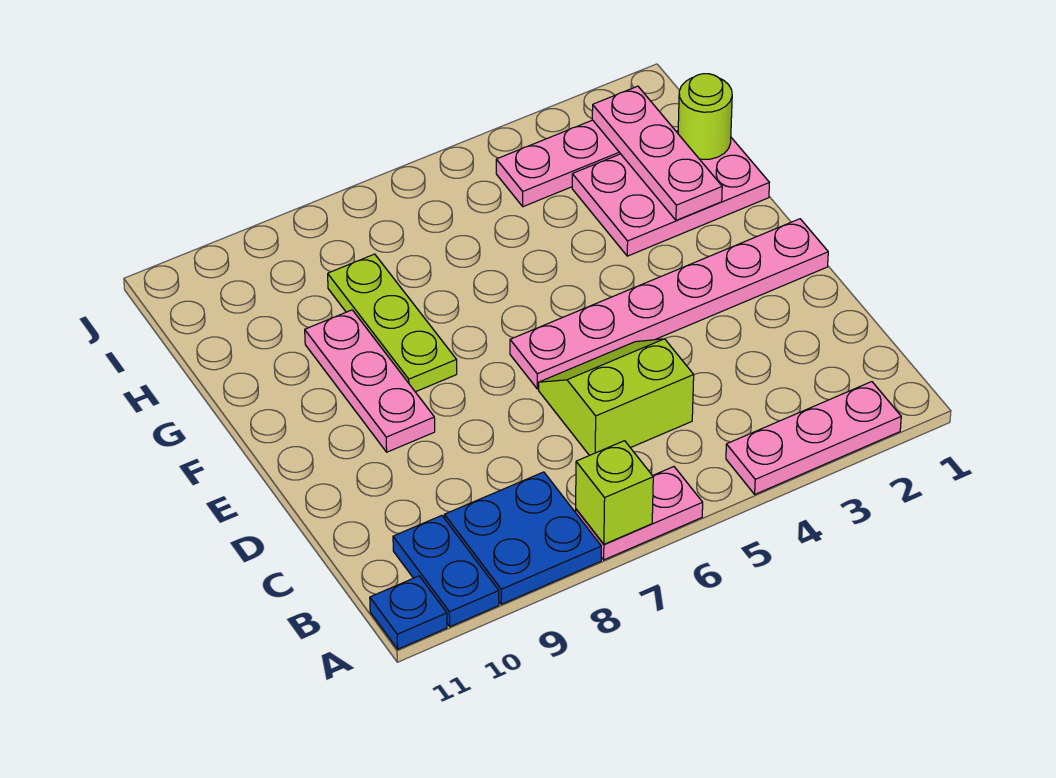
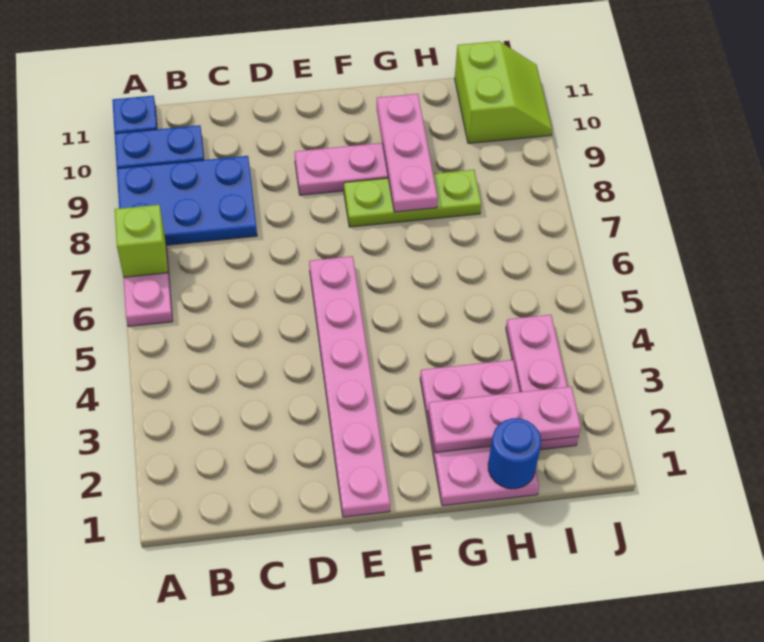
pink plate A2:A4 level 1 -> pink plate G8:G10 level 2
blue plate A8:B9 level 1 -> blue plate A8:C9 level 1
lime slope C5:D6 level 1 top C -> lime slope I10:J11 level 1 top I
lime round brick H1 level 2 -> blue round brick H1 level 2

